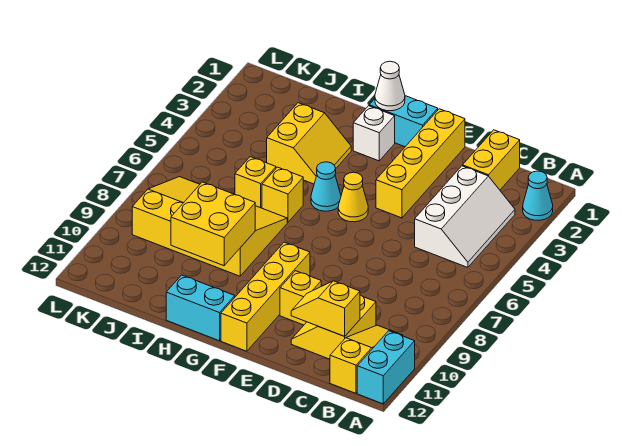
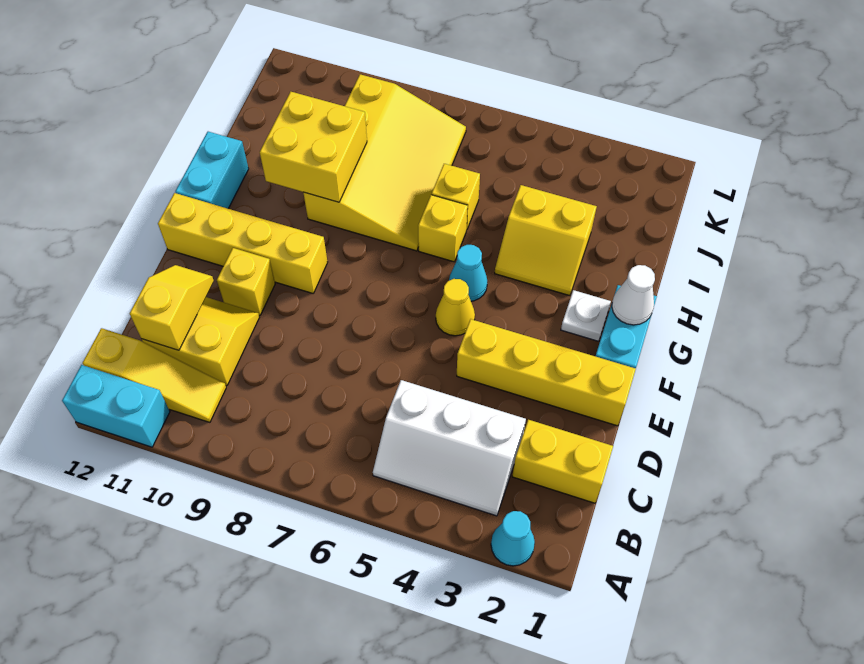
white brick G2 level 1 -> white plate G2 level 1

